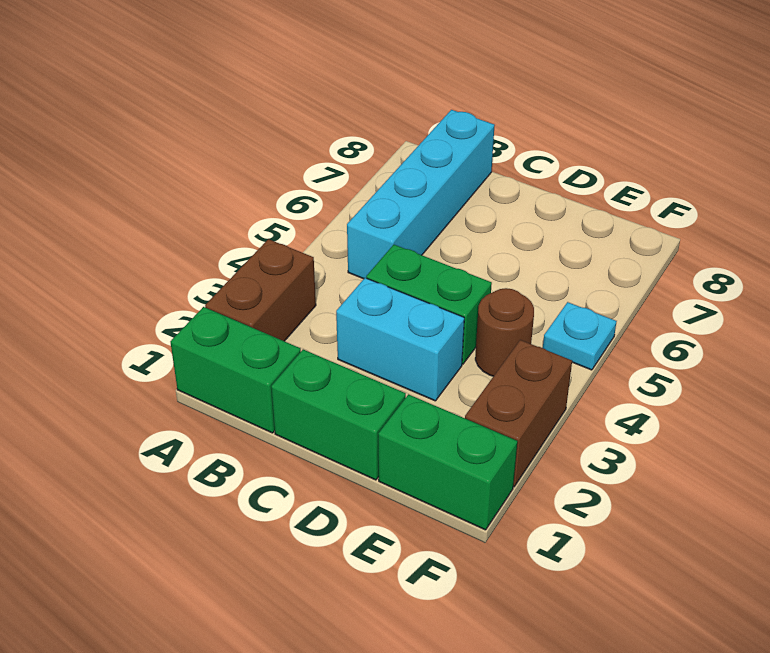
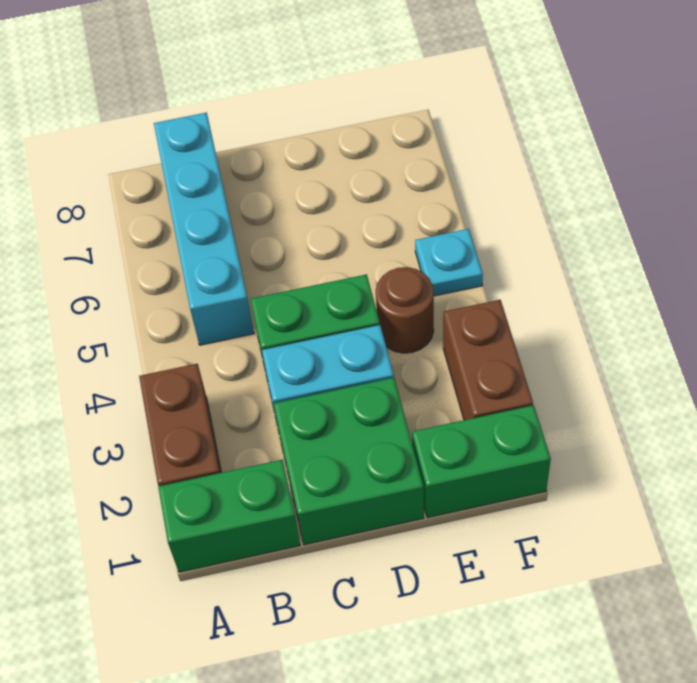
green brick C1:D1 level 1 -> green brick C1:D2 level 1

